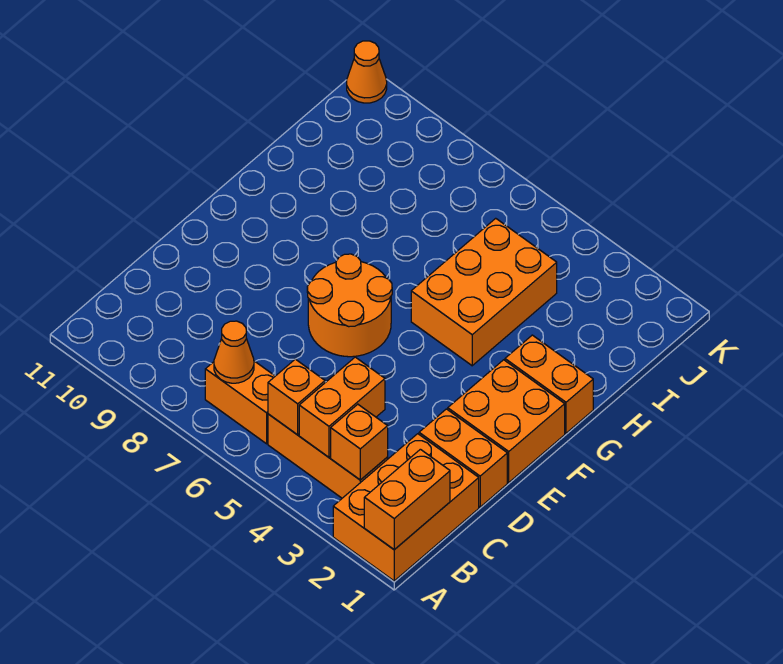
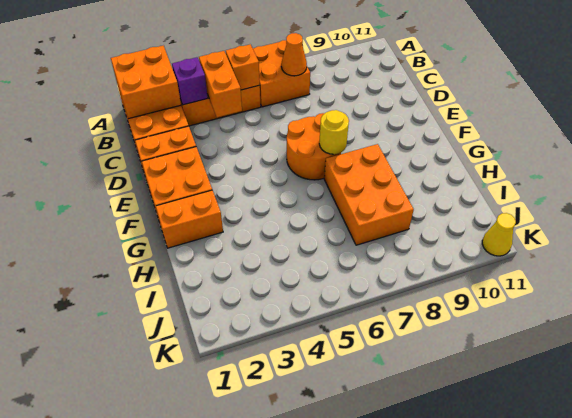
orange brick A1:B1 level 2 -> orange brick A1:B2 level 2
orange brick B3 level 2 -> purple brick B3 level 2
orange brick B6:B7 level 1 -> orange brick A6:B7 level 1
none -> yellow round brick F7 level 2
orange brick G4:I5 level 1 -> orange brick G7:I8 level 1
orange cone K11 level 1 -> yellow cone K11 level 1

